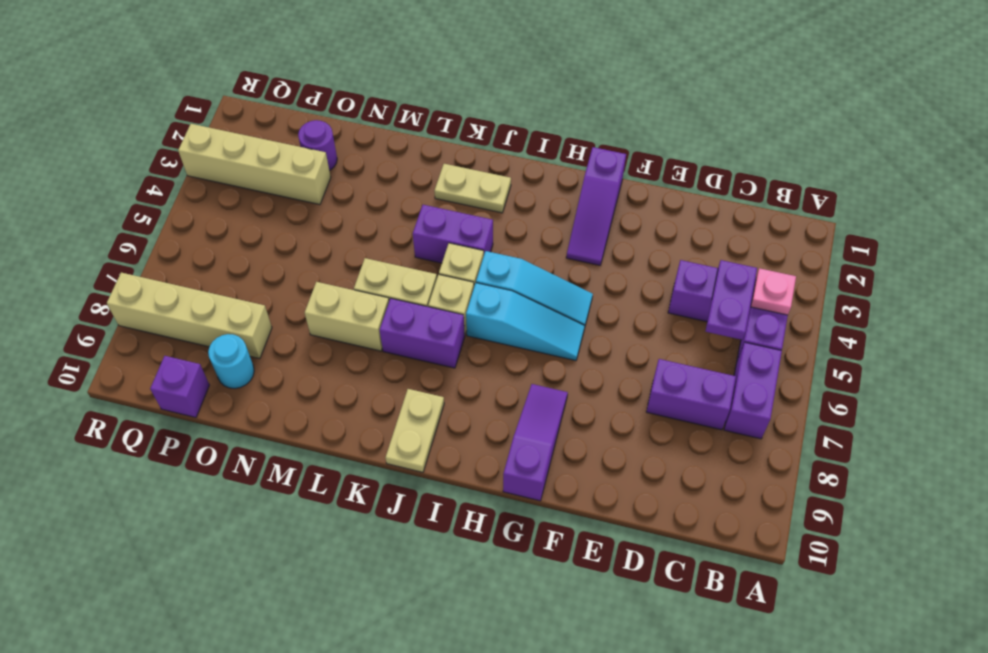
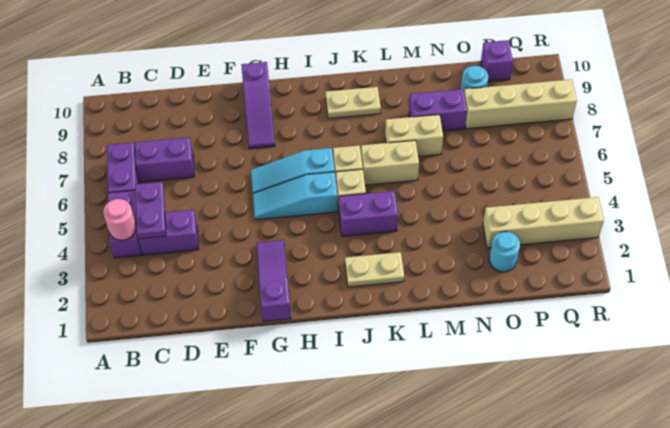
pink plate B4 level 2 -> pink round brick B4 level 2
purple brick J7:K7 level 1 -> purple brick M8:N8 level 1
tan plate J9:J10 level 1 -> tan plate J9:K9 level 1
purple round brick O2 level 1 -> cyan round brick O2 level 1

